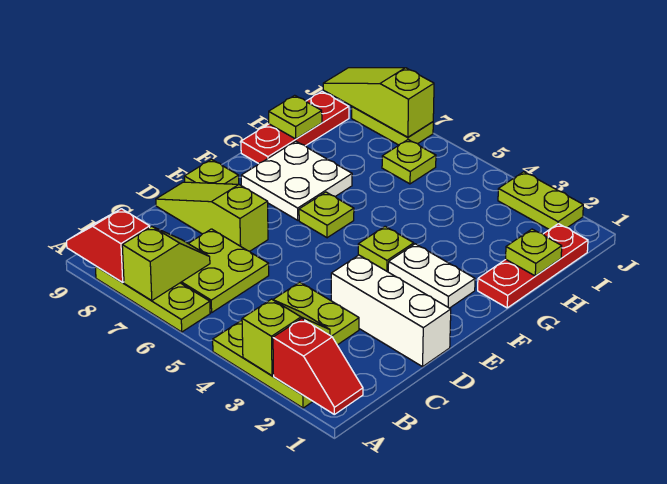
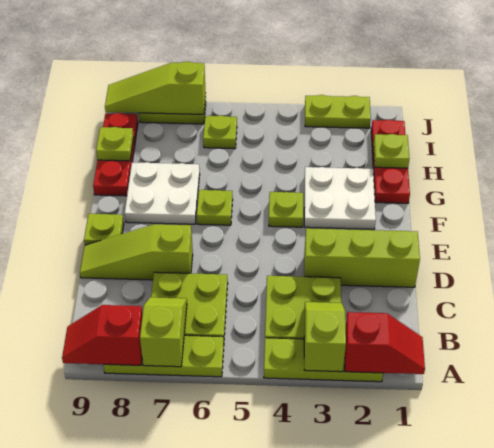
white brick D1:D3 level 1 -> lime brick D1:D3 level 1
white plate F2:F3 level 1 -> white plate F2:G3 level 1

